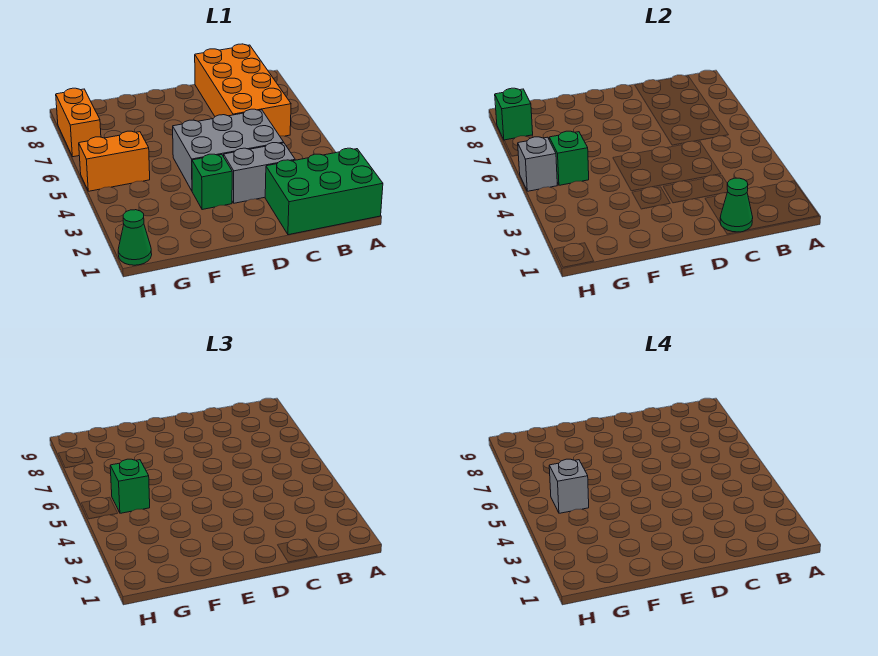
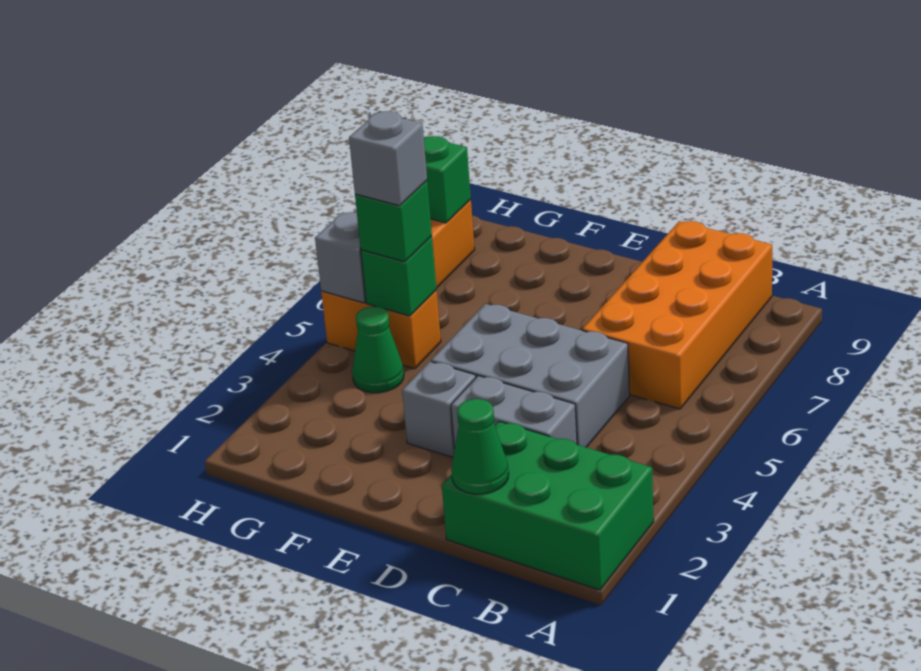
green brick E3 level 1 -> grey brick E3 level 1
green cone H1 level 1 -> green cone G4 level 1

